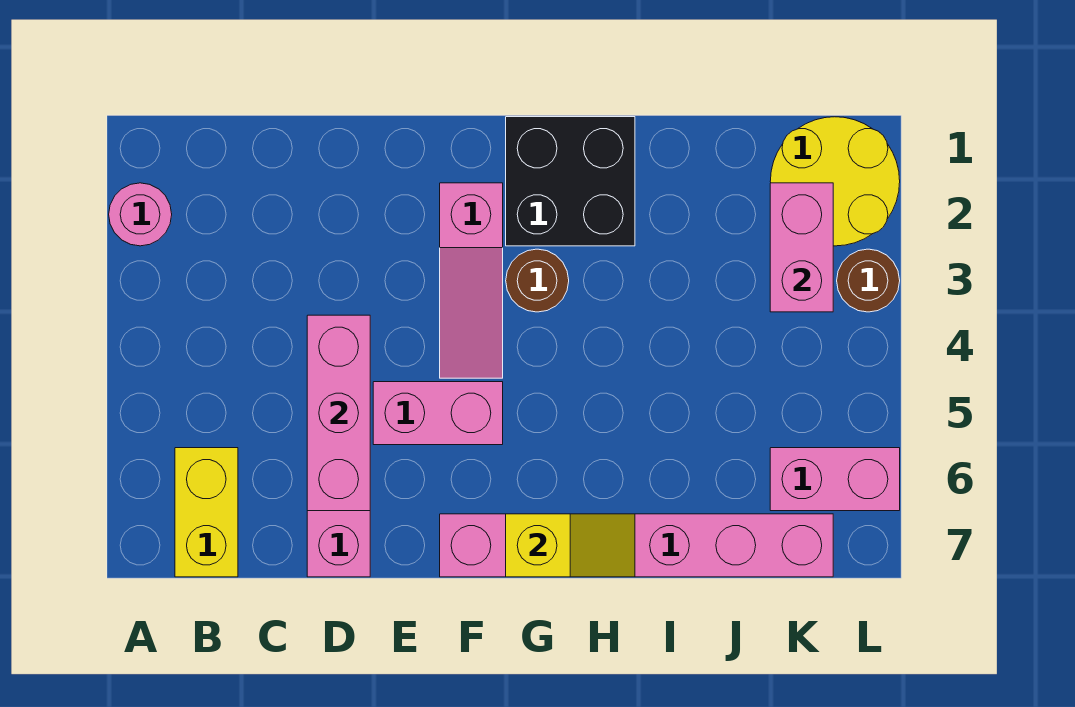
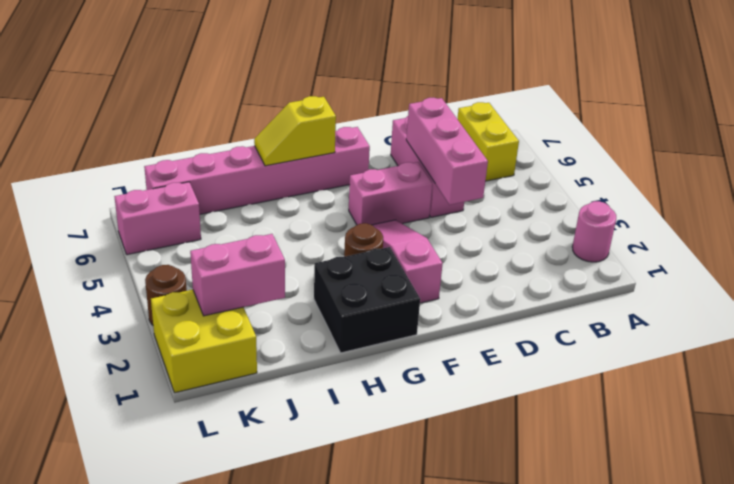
yellow round brick K1:L2 level 1 -> yellow brick K1:L2 level 1
pink brick K2:K3 level 2 -> pink brick J2:K2 level 2

